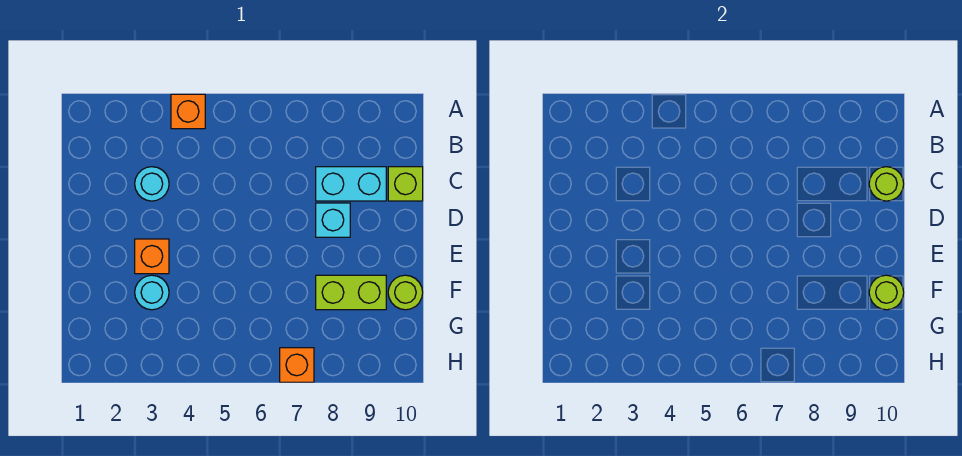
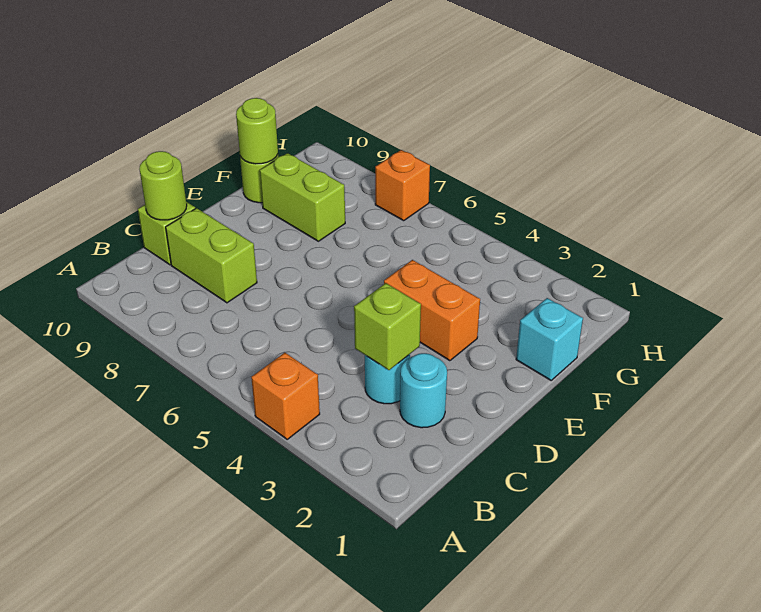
none -> lime brick C3 level 2
cyan brick C8:C9 level 1 -> lime brick C8:C9 level 1
cyan brick D8 level 1 -> cyan brick F1 level 1
orange brick E3 level 1 -> orange brick E3:E4 level 1
cyan round brick F3 level 1 -> cyan round brick C2 level 1

